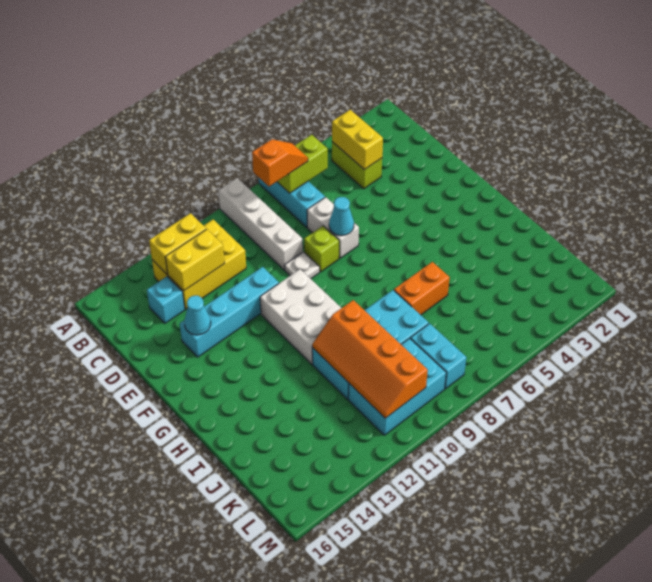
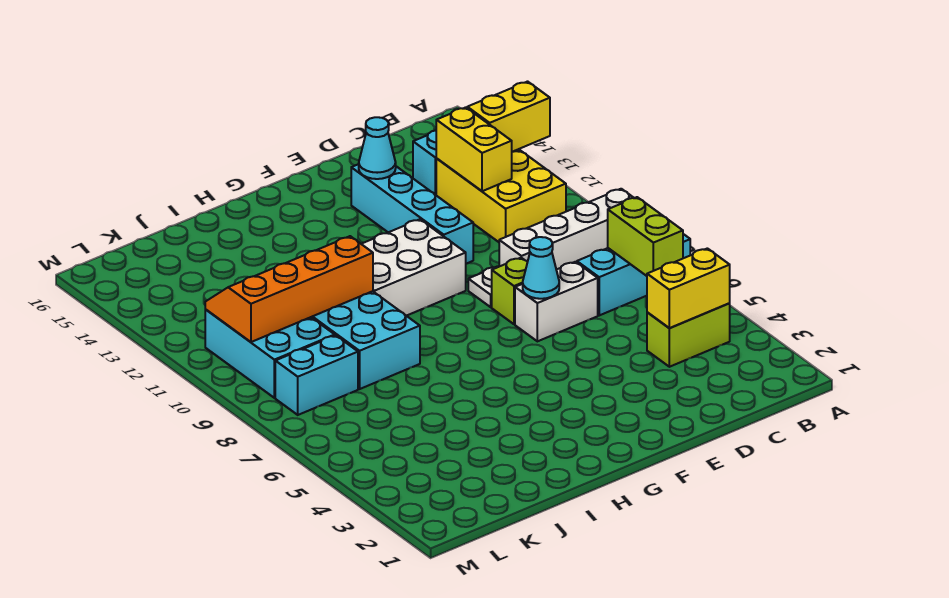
orange slope B7:B8 level 3 top 8 -> none
yellow brick B12:B13 level 2 -> yellow brick A13:B13 level 2
orange brick I6:I7 level 1 -> none

